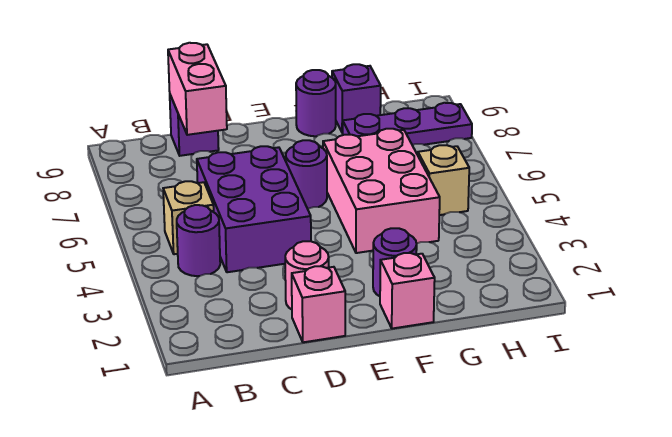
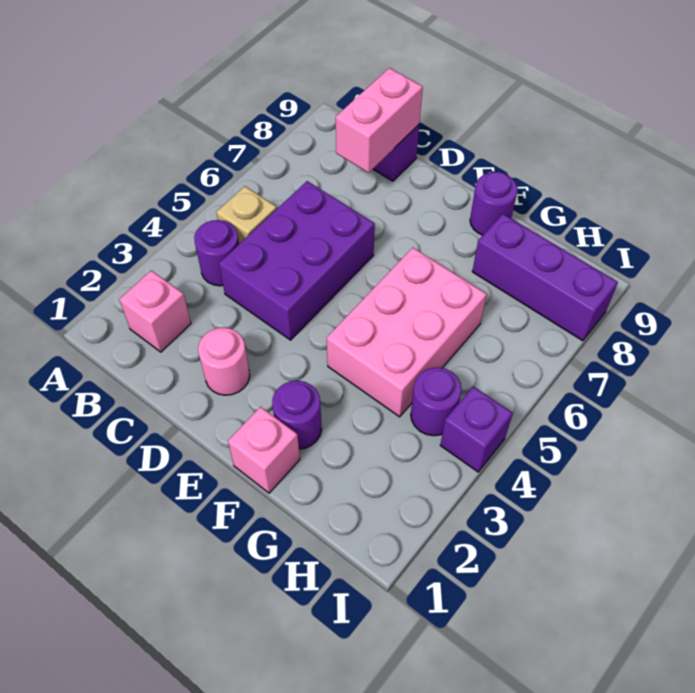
pink brick D1 level 1 -> pink brick B2 level 1
purple round brick E6 level 1 -> purple round brick H4 level 1
purple plate G8:I8 level 1 -> purple brick G8:I8 level 1
purple brick G9 level 1 -> purple brick I4 level 1
tan brick H5 level 1 -> none

